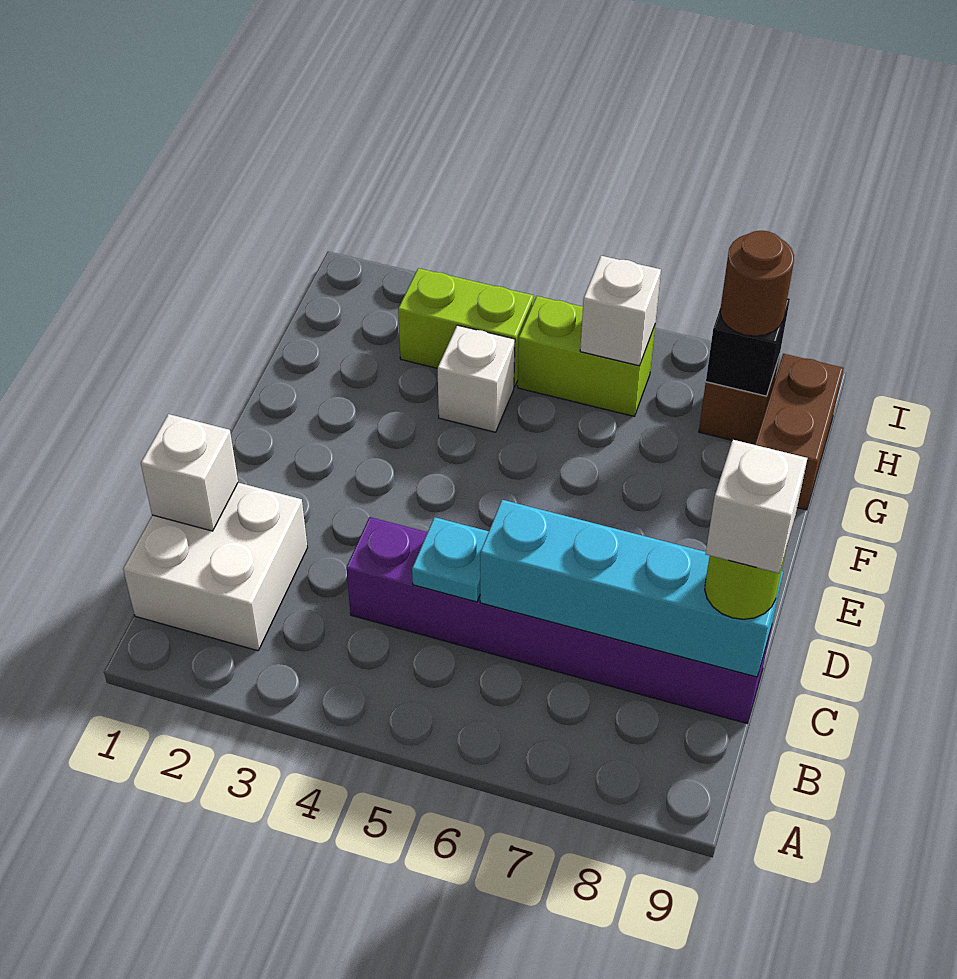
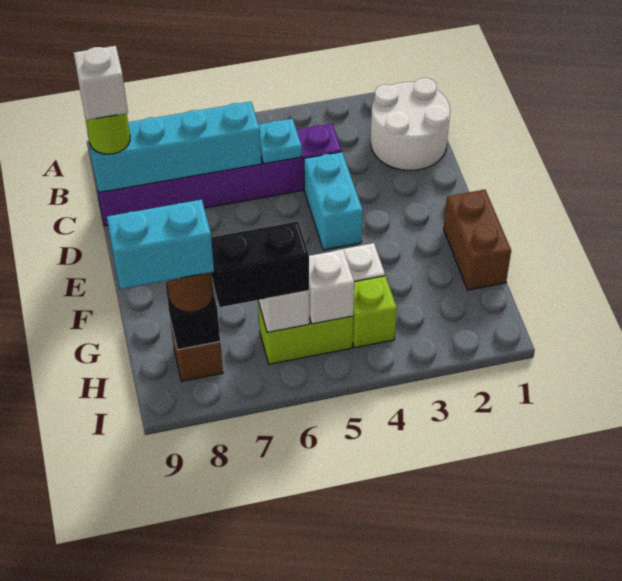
white brick B1:C2 level 1 -> white round brick B1:C2 level 1
white brick C1 level 2 -> white brick H5 level 2
none -> cyan brick D4:E4 level 1
brown brick G9:H9 level 1 -> brown brick F1:G1 level 1
lime brick H3:H4 level 1 -> lime brick H4 level 1
none -> black brick H6:H7 level 3
none -> cyan brick H8:H9 level 4

